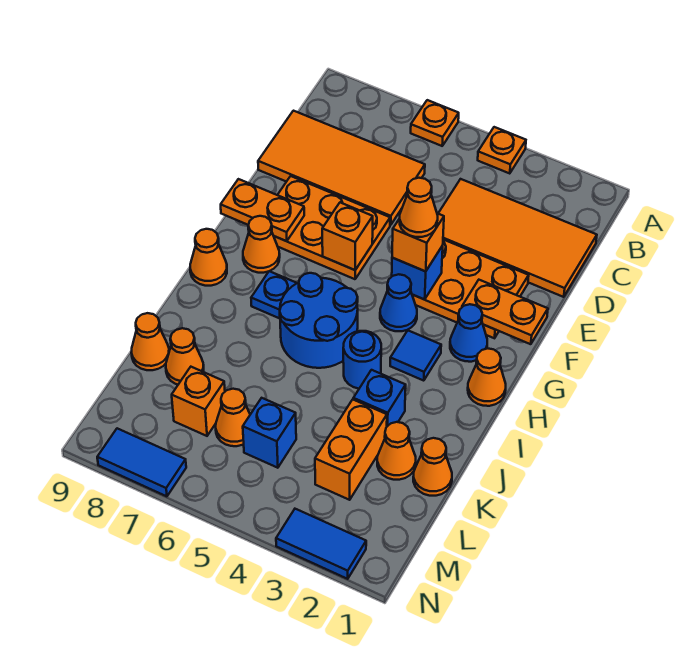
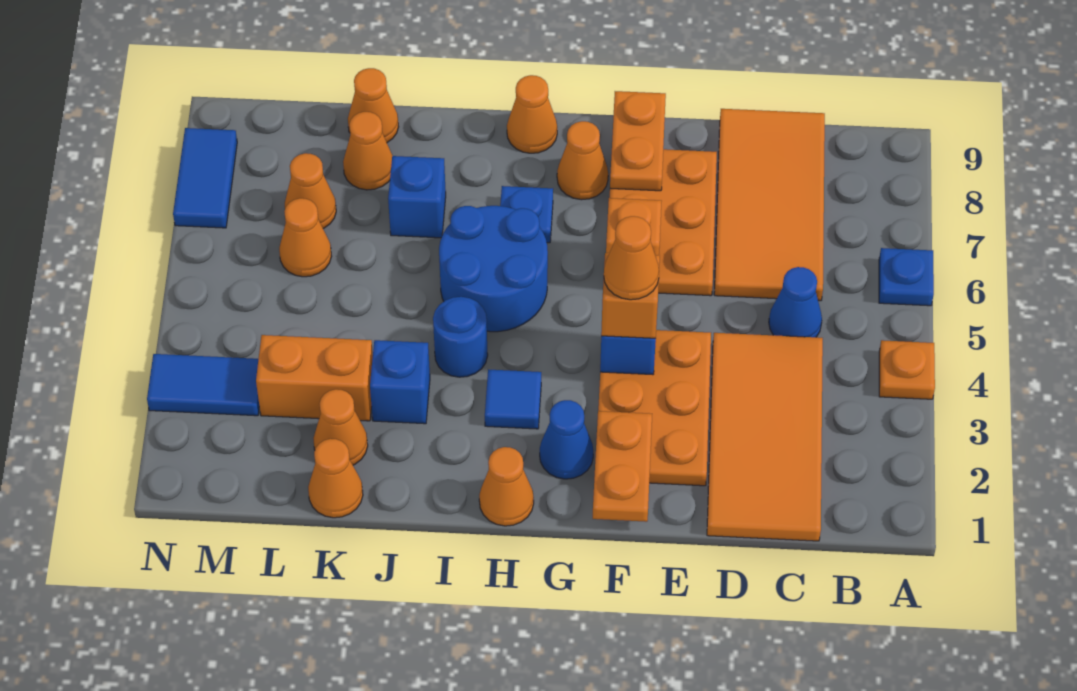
orange plate A6 level 1 -> blue plate A6 level 1
blue cone G4 level 1 -> blue cone C5 level 1
blue brick L5 level 1 -> blue brick J7 level 1
orange brick L7 level 1 -> orange cone L7 level 1
blue tile N2:N3 level 1 -> blue tile M3:N3 level 1

